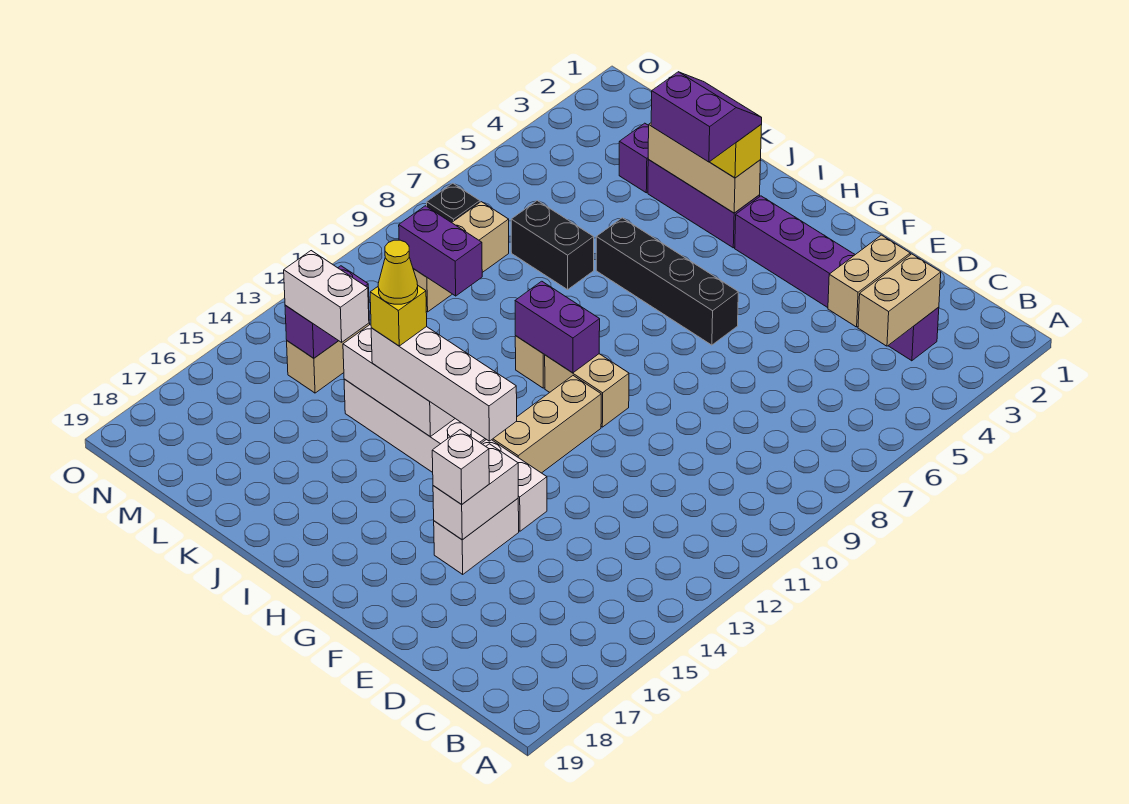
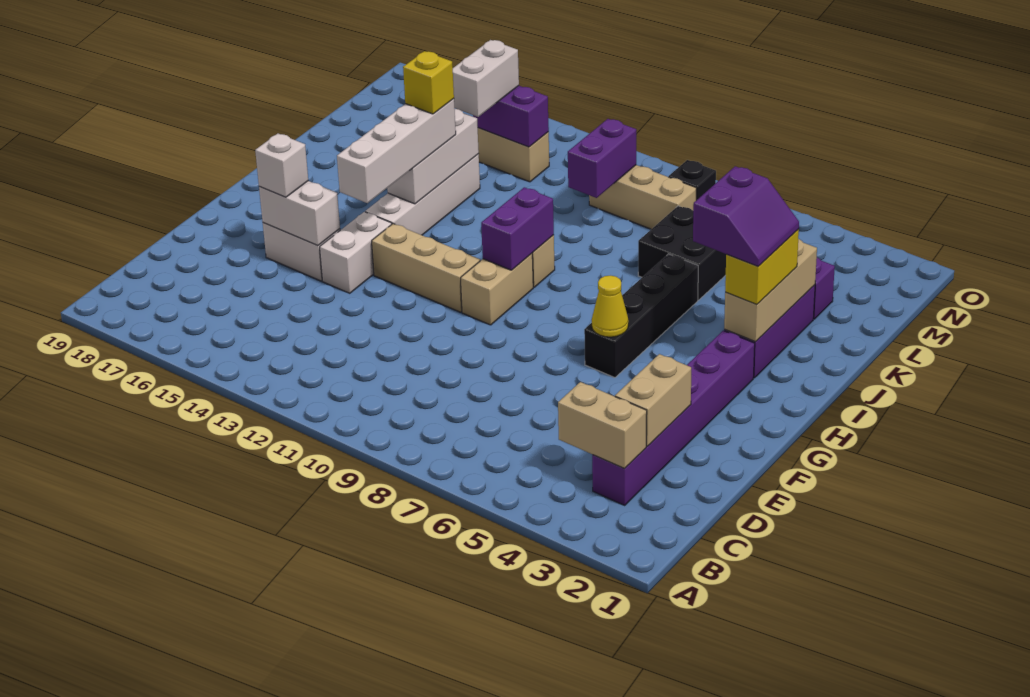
tan brick D3:D4 level 2 -> tan brick D3:E3 level 2
yellow cone J14 level 5 -> yellow cone G6 level 2
black brick K7:L7 level 1 -> black brick K6:L7 level 1

